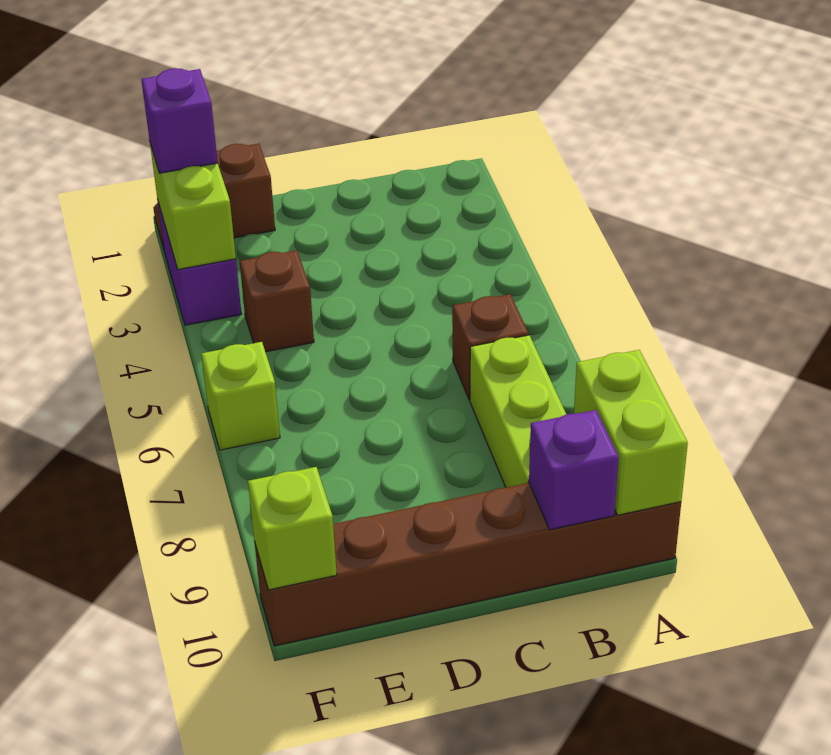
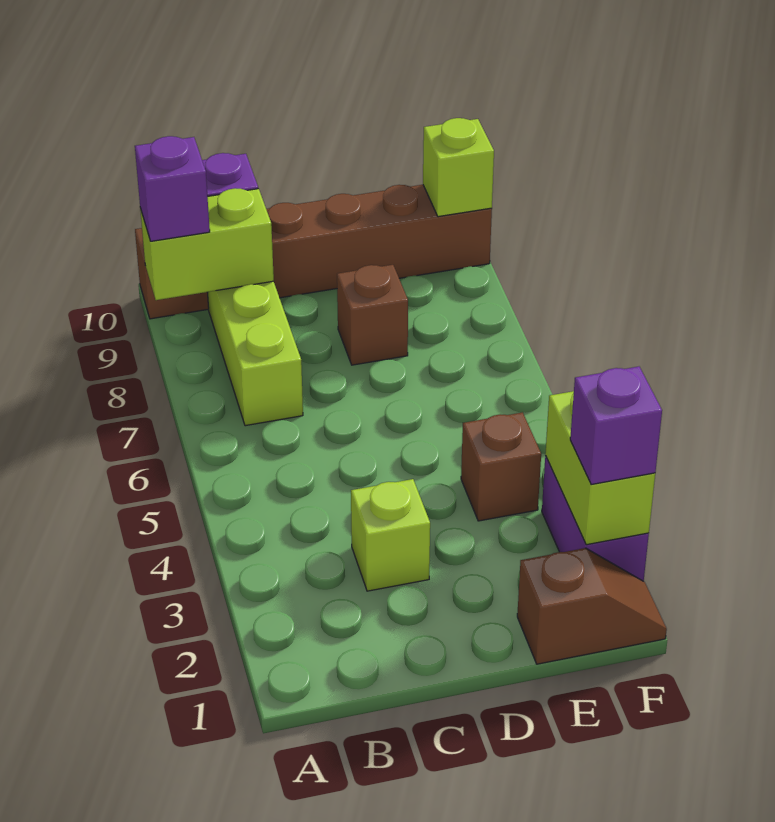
lime brick A9:A10 level 2 -> lime brick A9:B9 level 2
none -> purple brick A9 level 3
brown brick B6 level 1 -> brown brick D8 level 1
lime brick F6 level 1 -> lime brick C3 level 1

